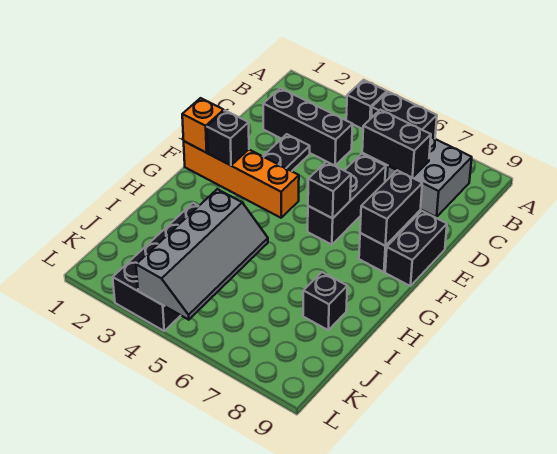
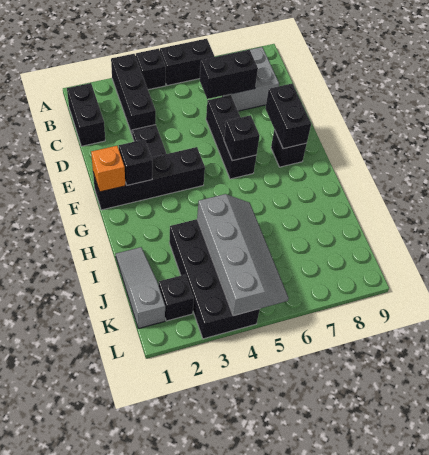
black brick C2:C4 level 1 -> black brick A3:C3 level 1
black brick E9:F9 level 1 -> black brick B1:C1 level 1
orange brick F1:F4 level 1 -> black brick F1:F4 level 1
none -> grey slope I1:K1 level 1 top K
black brick I8 level 1 -> black brick K2 level 1

